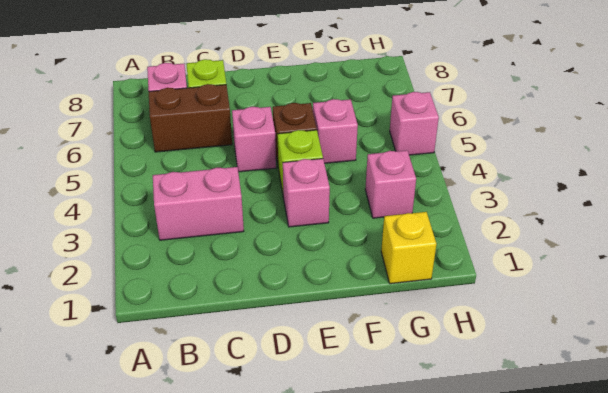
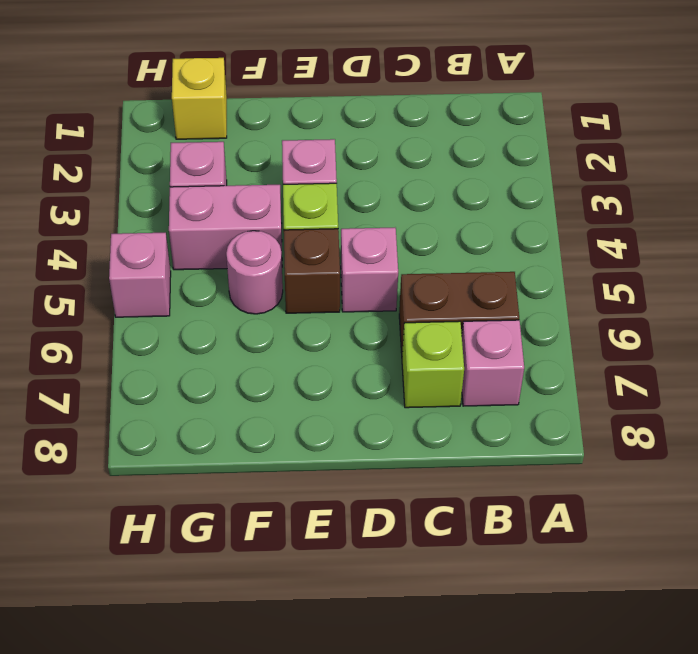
pink brick B3:C3 level 1 -> pink brick F4:G4 level 1
pink brick F5 level 1 -> pink round brick F5 level 1

